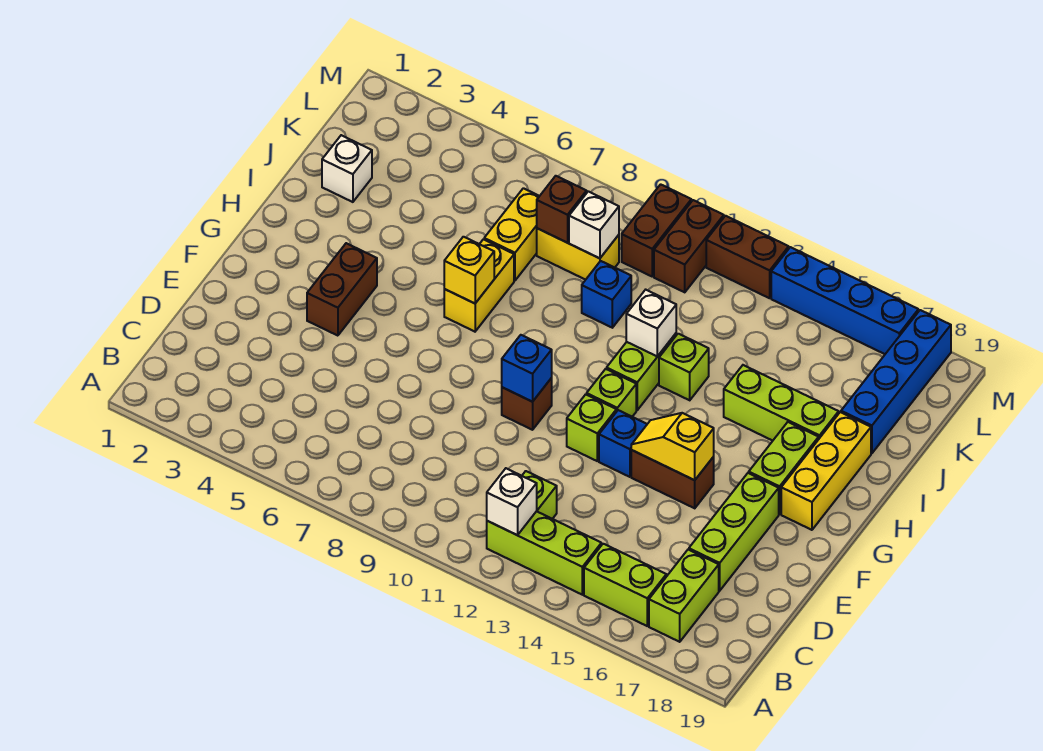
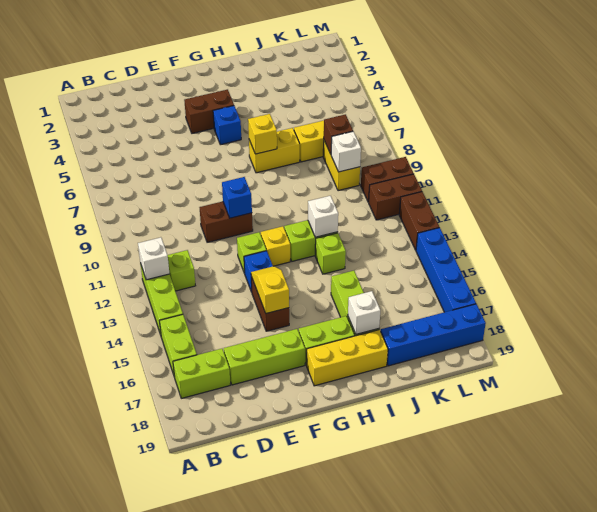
brown brick F10 level 1 -> brown brick E10:F10 level 1
lime brick G12 level 1 -> yellow brick G12 level 1
white brick J2 level 1 -> white brick I17 level 2
blue brick J10 level 1 -> blue brick G5 level 1

